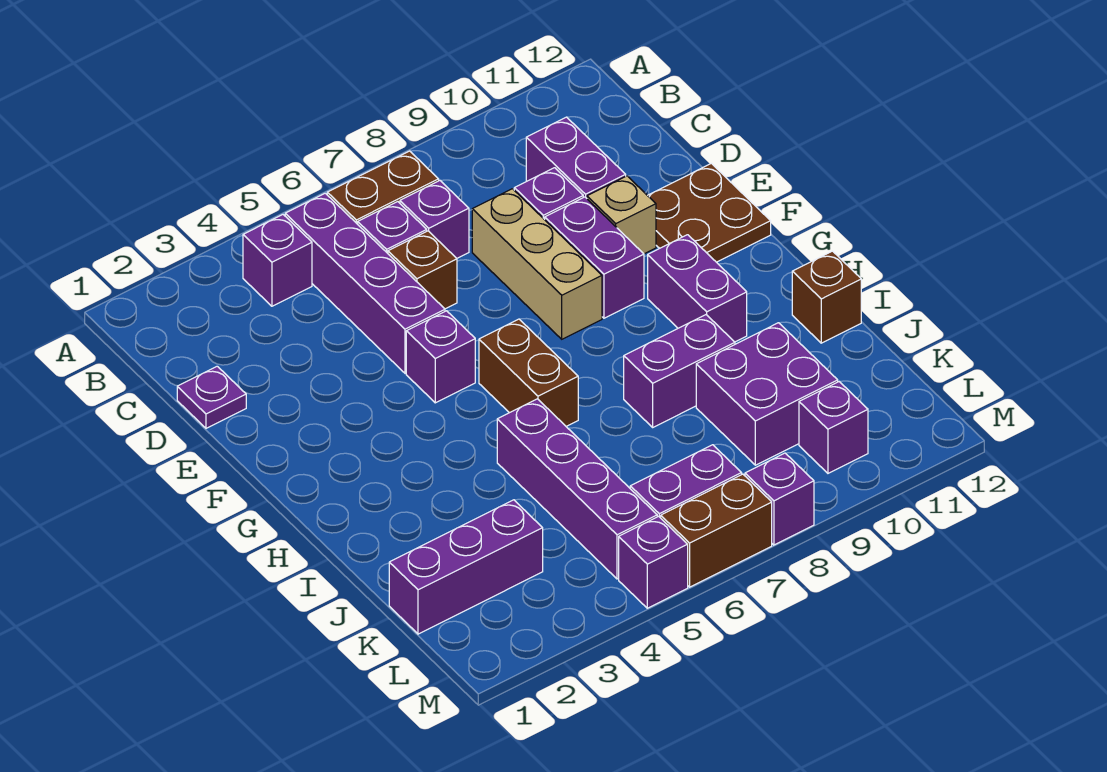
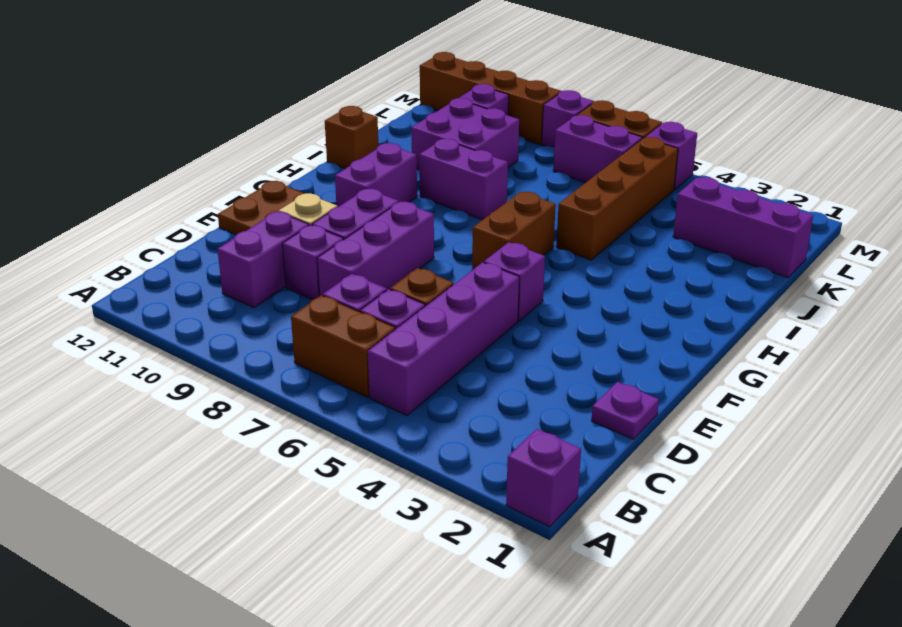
purple brick B4 level 1 -> purple brick A1 level 1
tan brick D8:F8 level 1 -> purple brick D8:F8 level 1
purple brick I5:L5 level 1 -> brown brick I5:L5 level 1
none -> brown brick M9:M12 level 1

